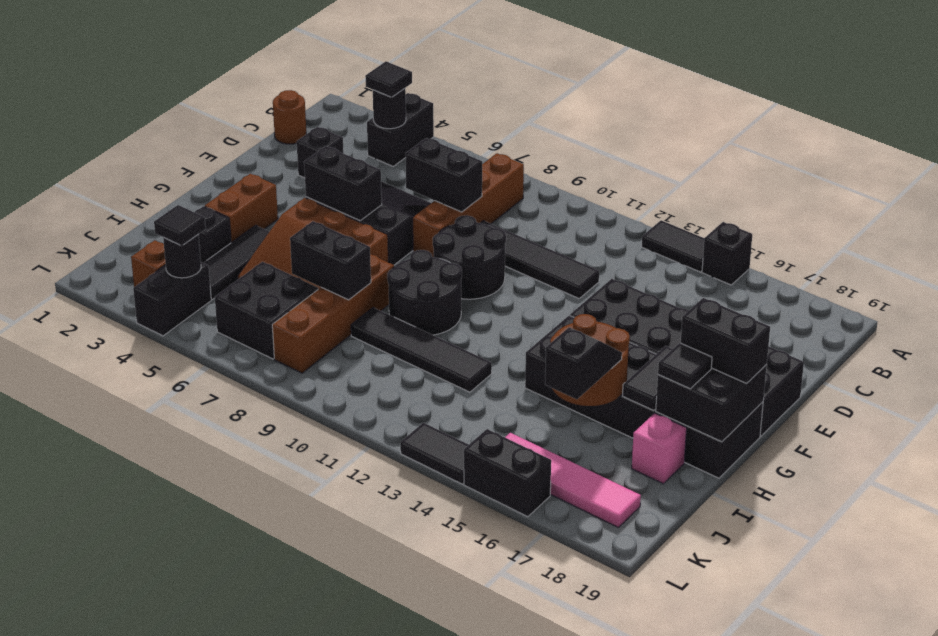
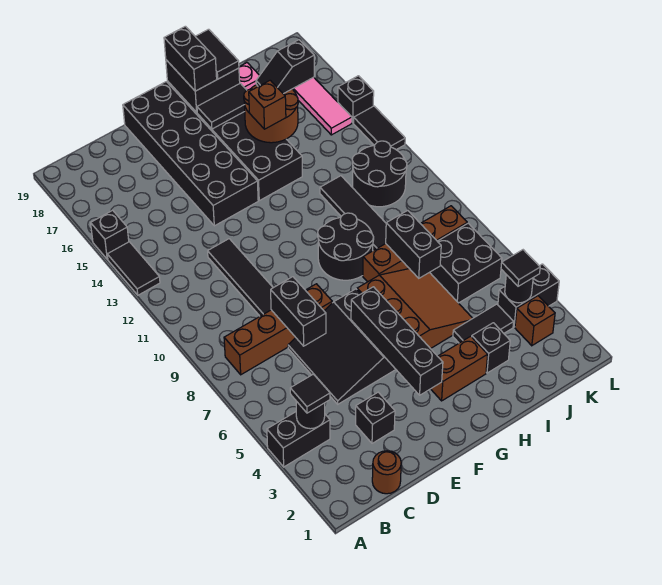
black round brick E9:F10 level 1 -> black round brick J11:K12 level 1
black brick F5:F6 level 2 -> black brick F3:F6 level 2
black tile H4:J4 level 1 -> black tile I4:J4 level 1
none -> brown brick H15 level 3
black tile H18 level 3 -> black tile H18:H19 level 3
black brick L15:L16 level 1 -> black brick L15 level 1

